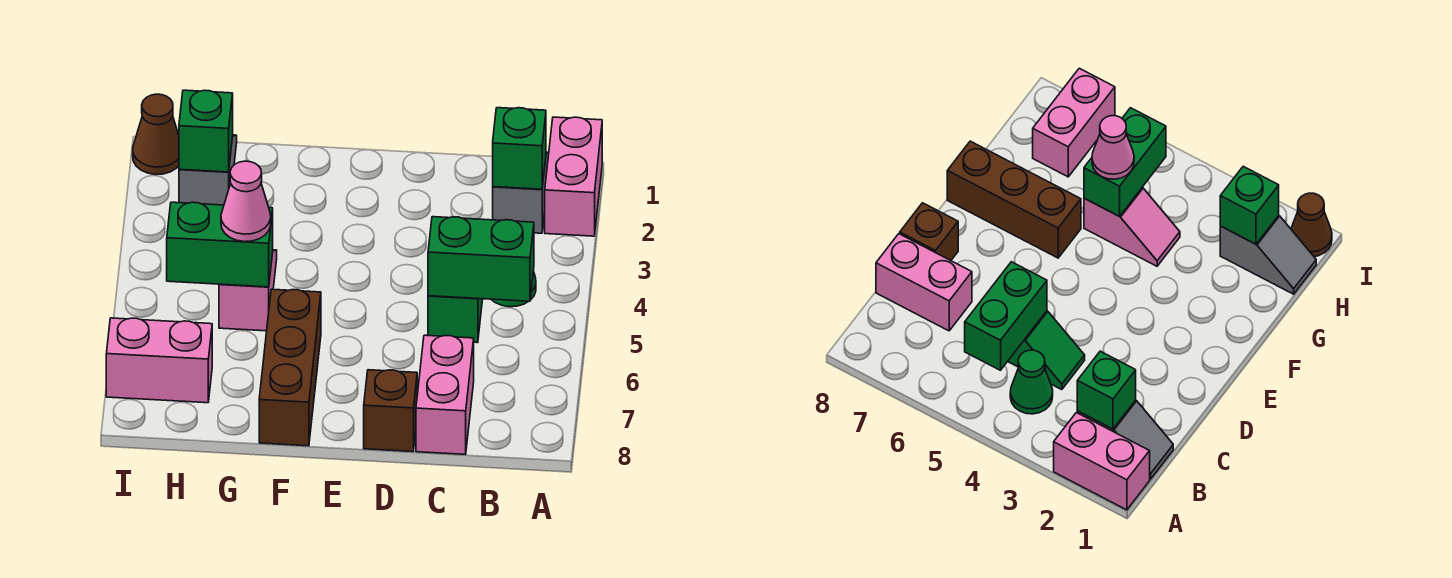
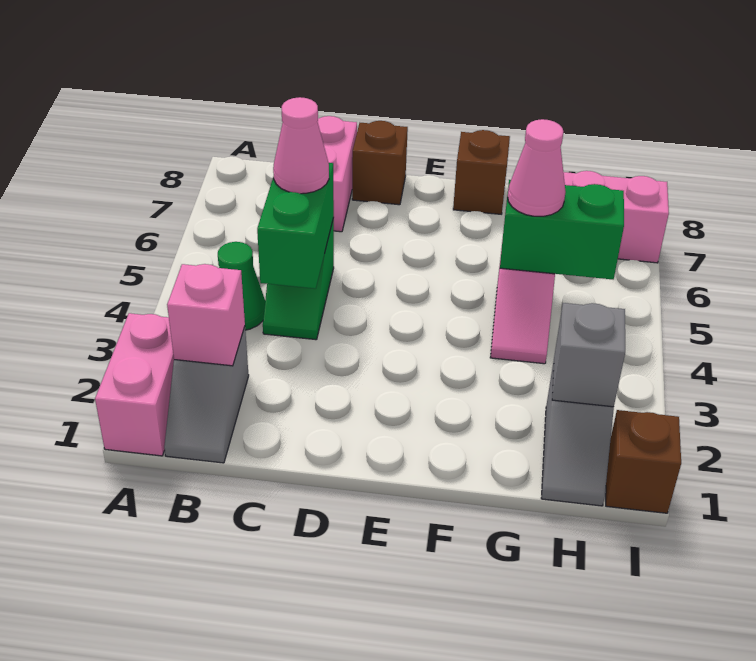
green brick B2 level 2 -> pink brick B2 level 2
green brick B5:C5 level 2 -> green brick C4:C5 level 2
none -> pink cone C5 level 3
brown brick F6:F8 level 1 -> brown brick F8 level 1
green brick H2 level 2 -> grey brick H2 level 2
brown cone I1 level 1 -> brown brick I1 level 1

